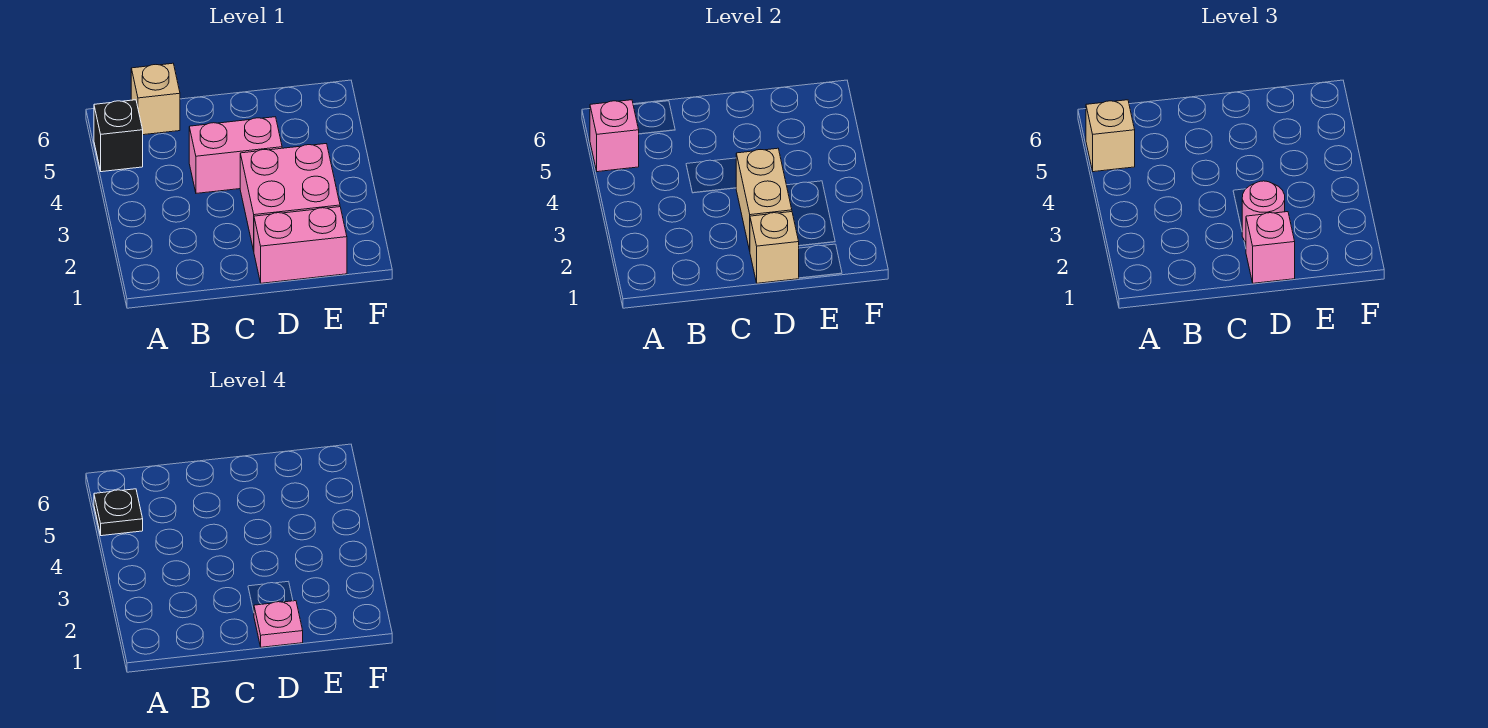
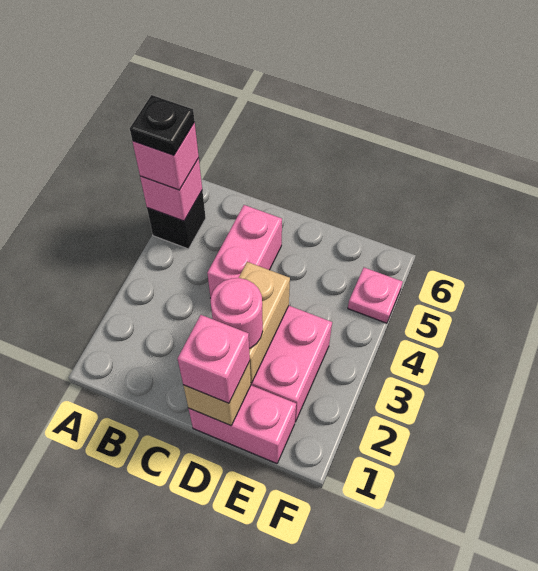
tan brick A5 level 3 -> pink brick A5 level 3
tan brick B6 level 1 -> none
pink brick C4:D4 level 1 -> pink brick C4:C5 level 1
pink plate D1 level 4 -> pink plate F5 level 1

